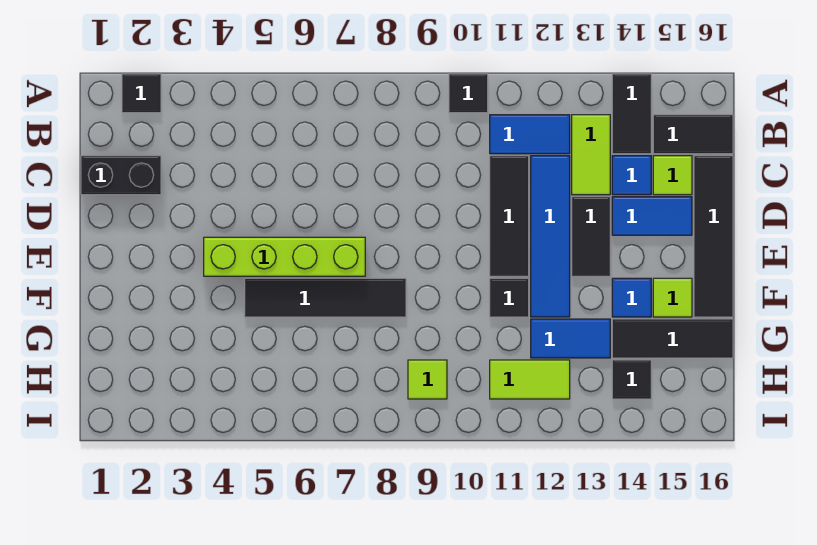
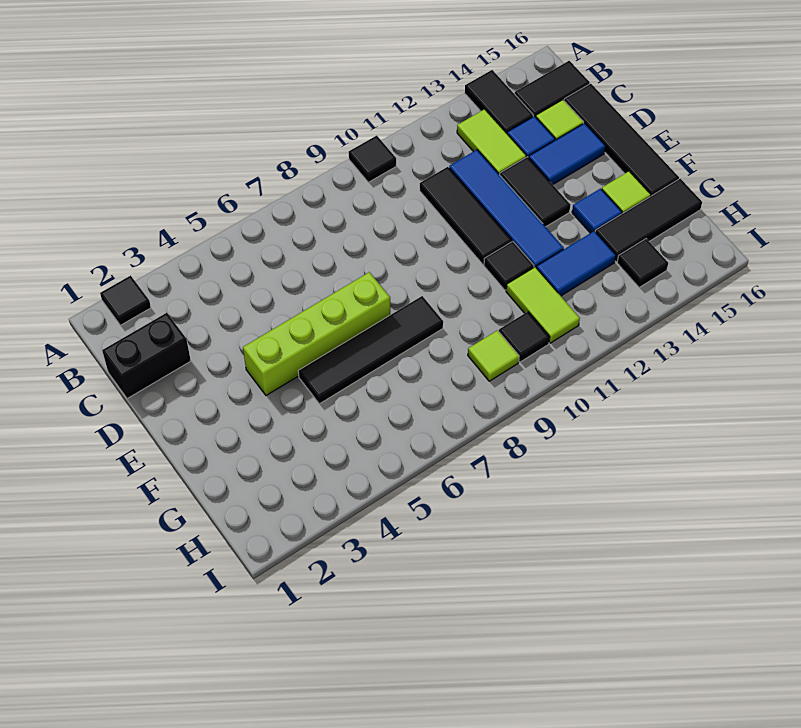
blue tile B11:B12 level 1 -> none
none -> black tile H10 level 1
lime tile H11:H12 level 1 -> lime tile G11:H11 level 1

